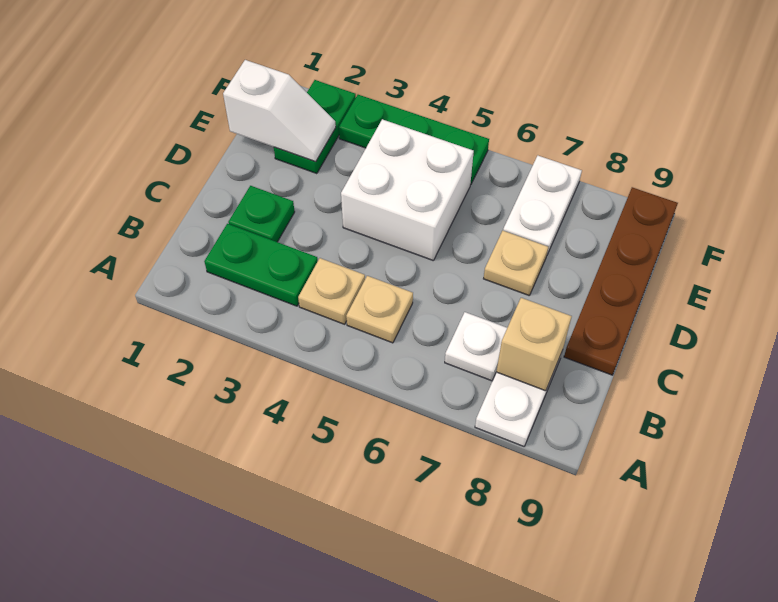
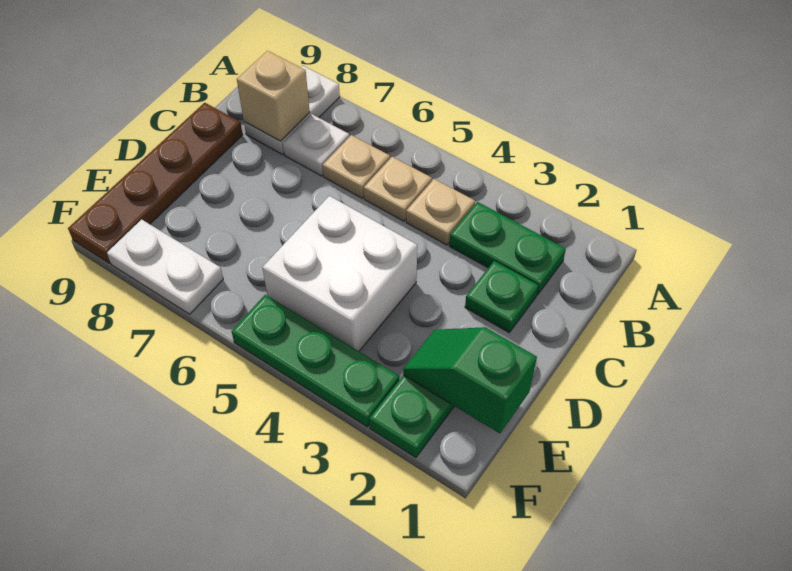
tan plate D7 level 1 -> tan plate B6 level 1
white slope E1:E2 level 2 top 1 -> green slope E1:E2 level 2 top 1
white plate E7:F7 level 1 -> white plate F7:F8 level 1

